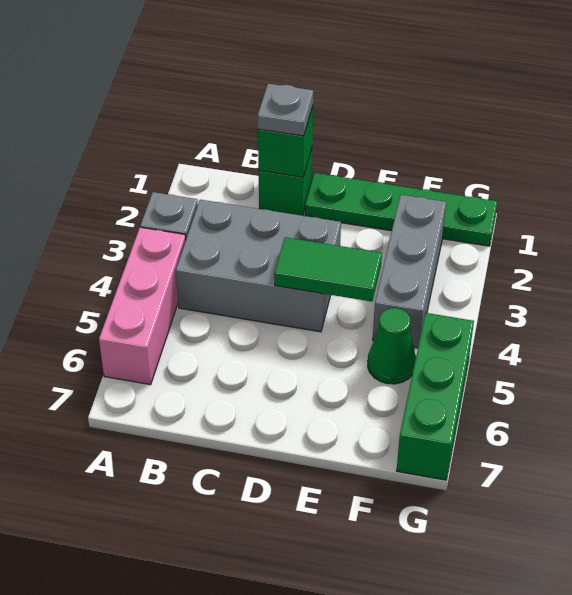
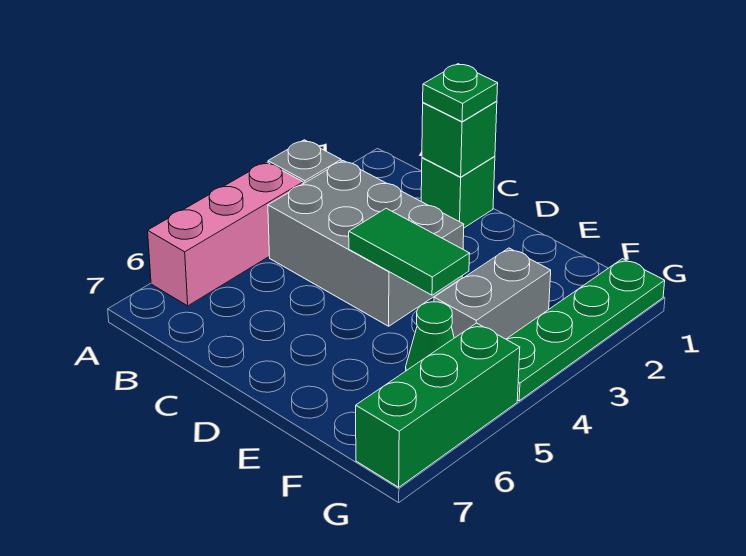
grey plate C1 level 3 -> green plate C1 level 3
green plate D1:G1 level 1 -> green plate G1:G4 level 1
grey brick F2:F4 level 1 -> grey brick F3:F4 level 1

